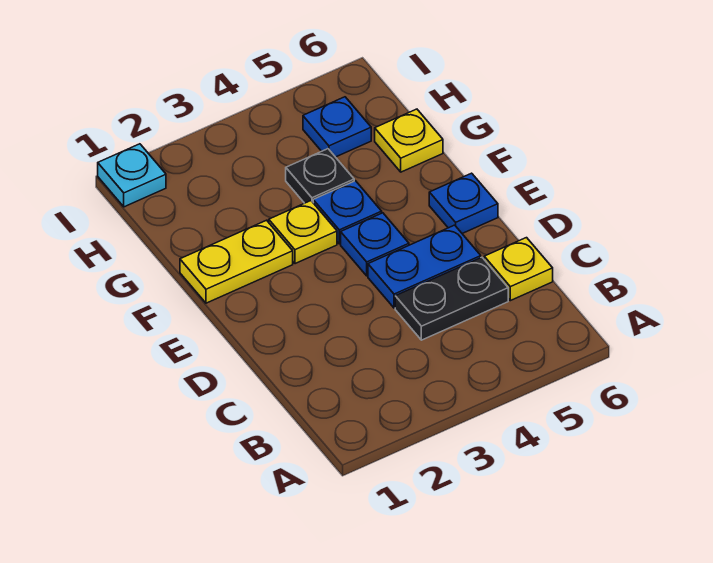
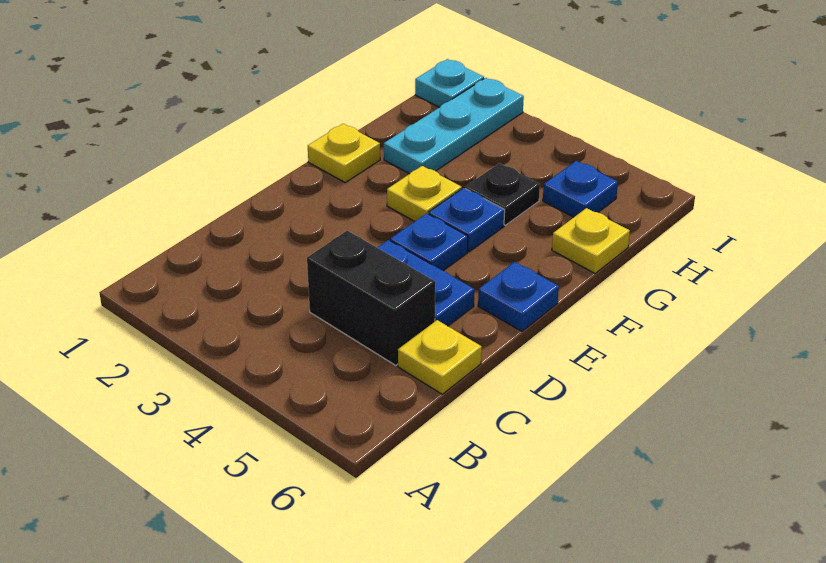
black plate C4:C5 level 1 -> black brick C4:C5 level 1
yellow plate F1:F2 level 1 -> yellow plate F1 level 1
none -> cyan plate G2:I2 level 1

